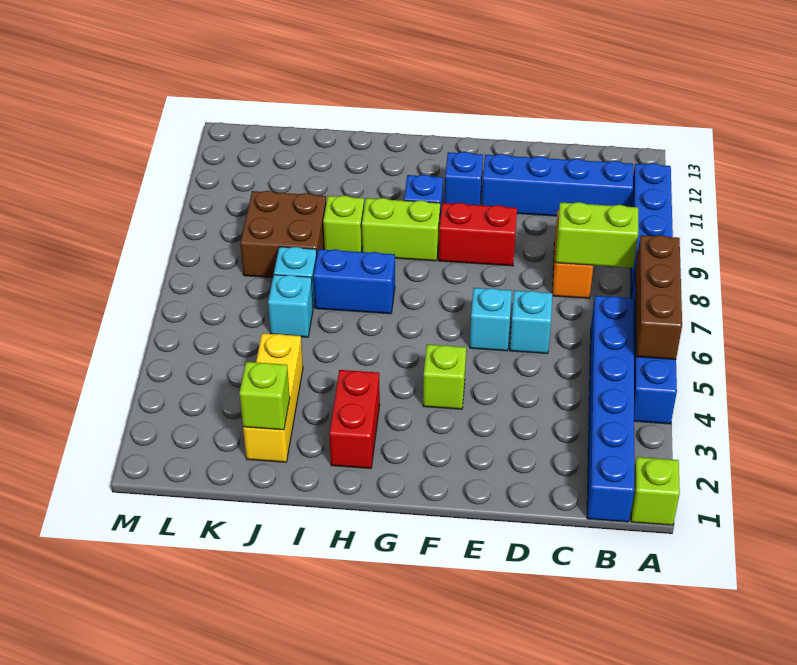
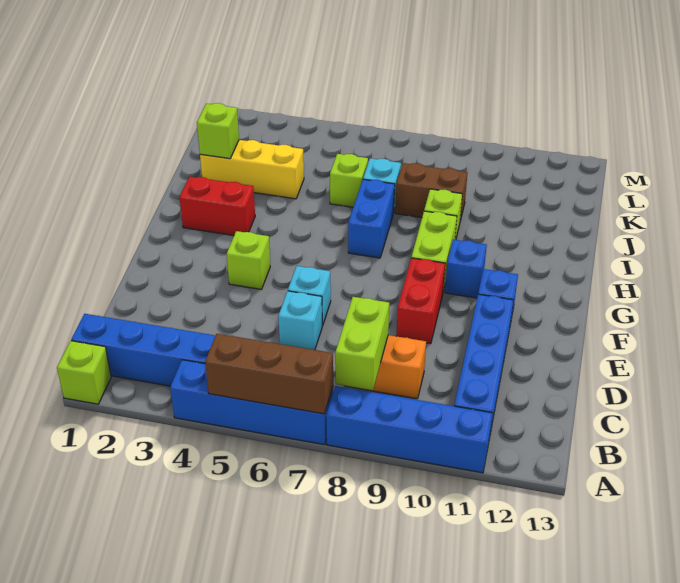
cyan brick J6 level 1 -> lime brick J6 level 1
brown brick J8:K9 level 1 -> brown brick J8:J9 level 1

